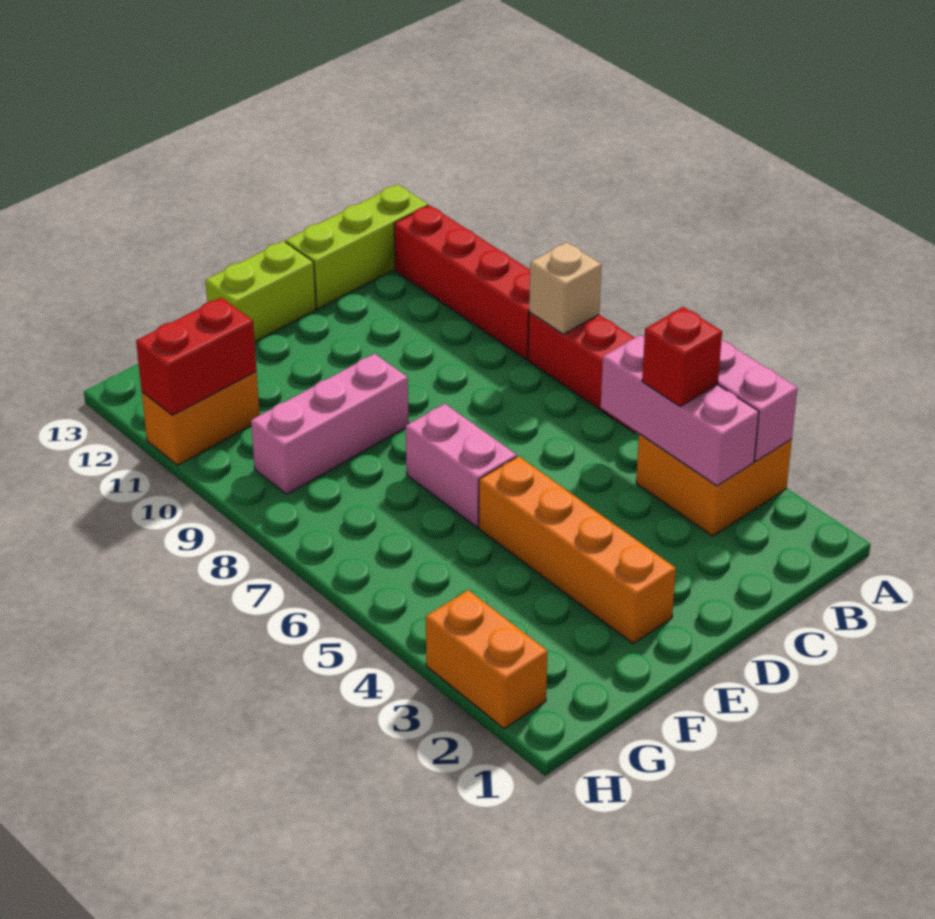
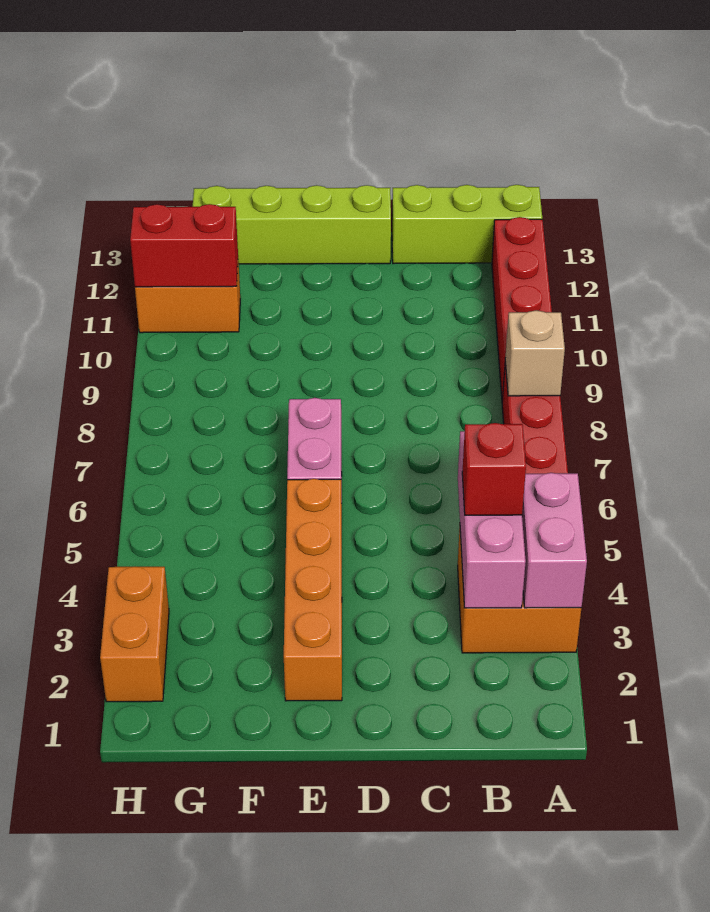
lime brick D13:E13 level 1 -> lime brick D13:G13 level 1
pink brick E9:G9 level 1 -> none

